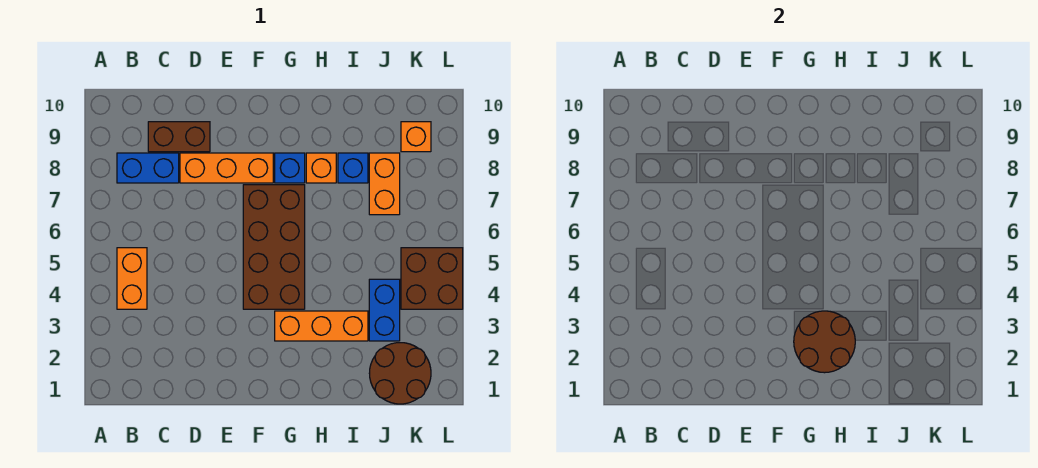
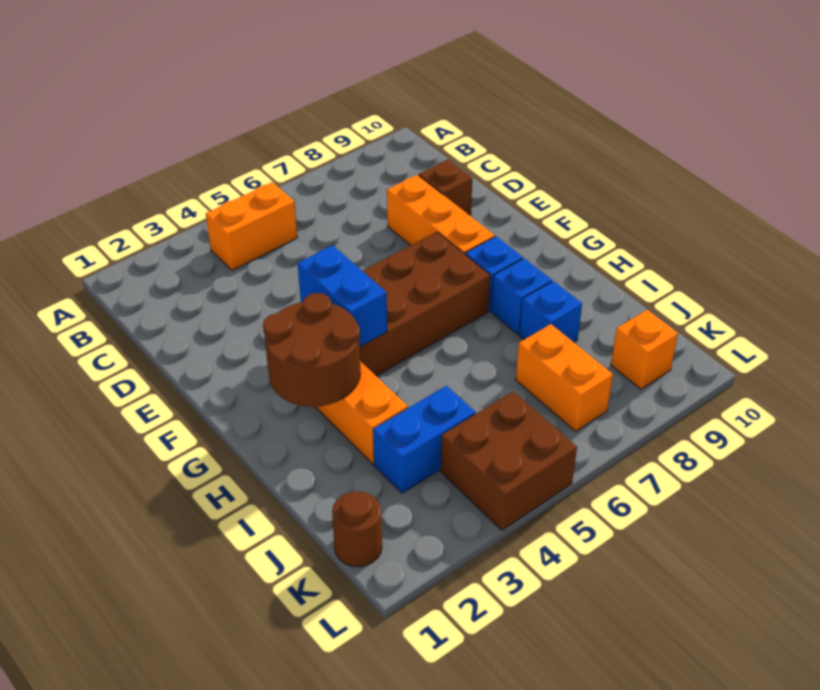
blue brick B8:C8 level 1 -> blue brick F4:G4 level 2
brown brick C9:D9 level 1 -> brown brick D9 level 1
orange brick H8 level 1 -> blue brick H8 level 1
brown round brick J1:K2 level 1 -> brown round brick K1 level 1
orange brick J7:J8 level 1 -> orange brick J7:K7 level 1

